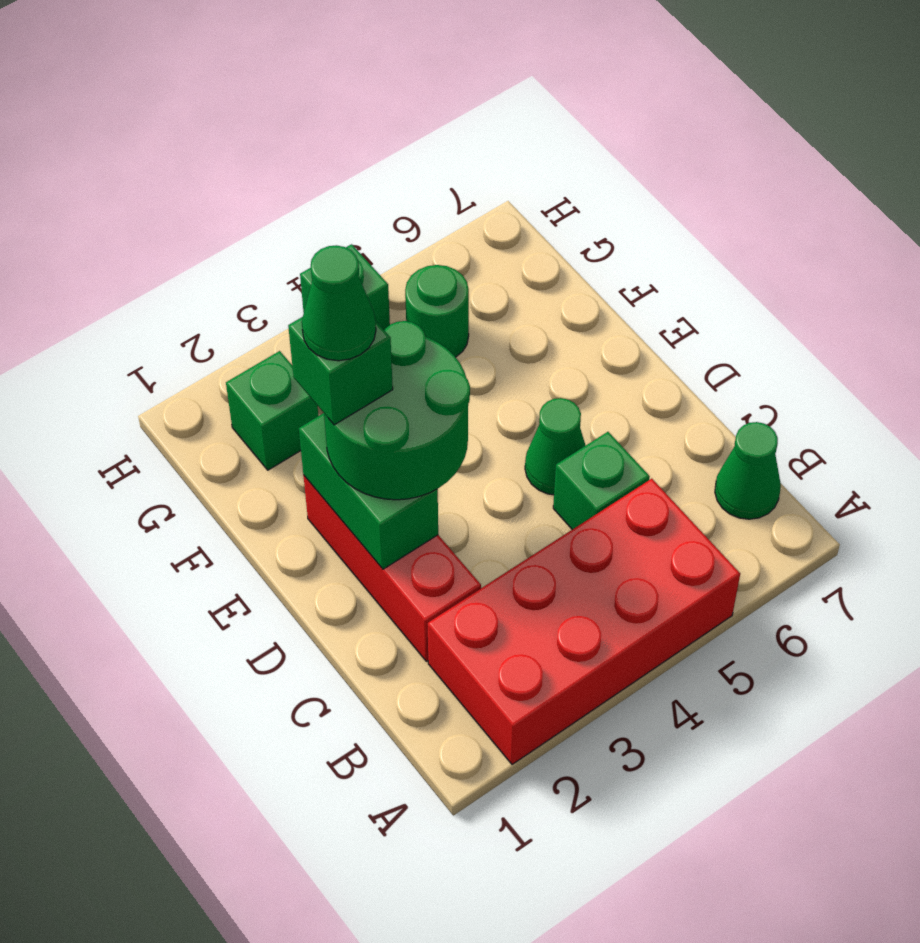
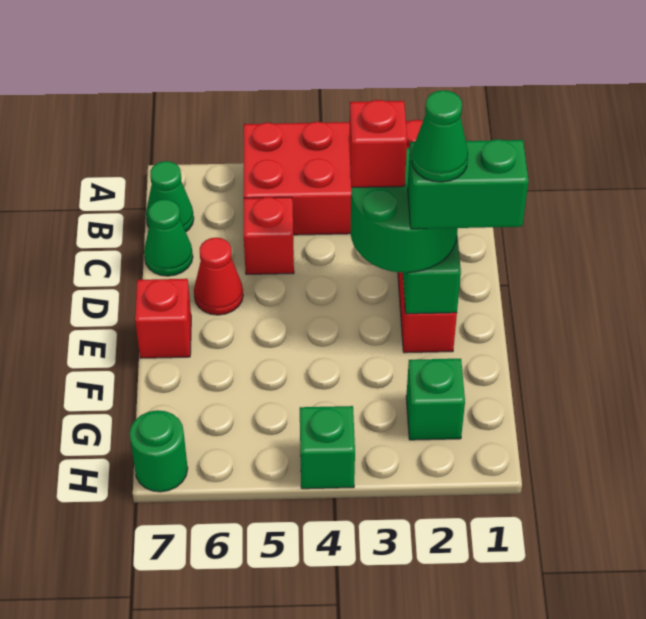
green brick C5 level 1 -> red brick C5 level 1
none -> red brick D3 level 4
green cone D5 level 1 -> green cone C7 level 1
none -> red cone D6 level 1
green brick E2 level 4 -> green brick E1:E2 level 4
none -> red brick E7 level 1
green round brick G5 level 1 -> green round brick H7 level 1

